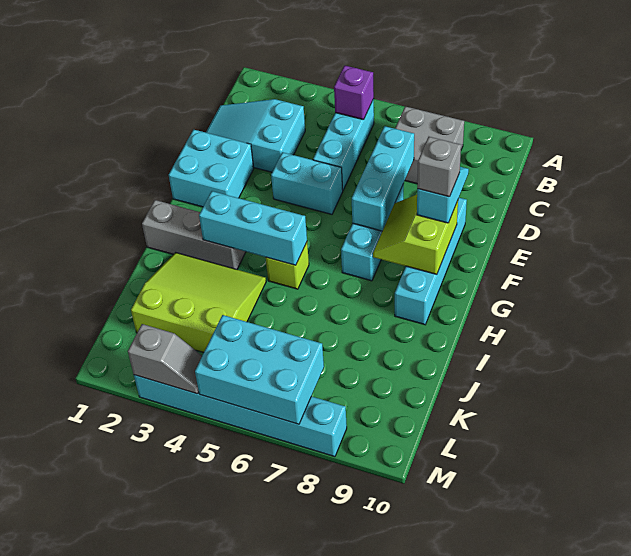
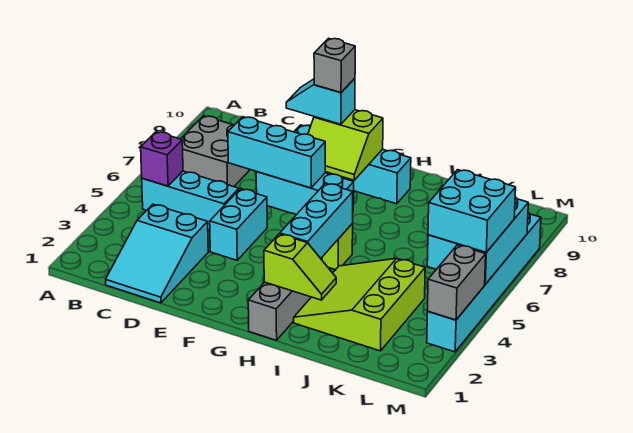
cyan brick E1:F2 level 1 -> cyan brick L5:M6 level 3
none -> lime slope H2:I2 level 2 top H
grey slope M3:M4 level 2 top 3 -> grey brick M3:M4 level 2

